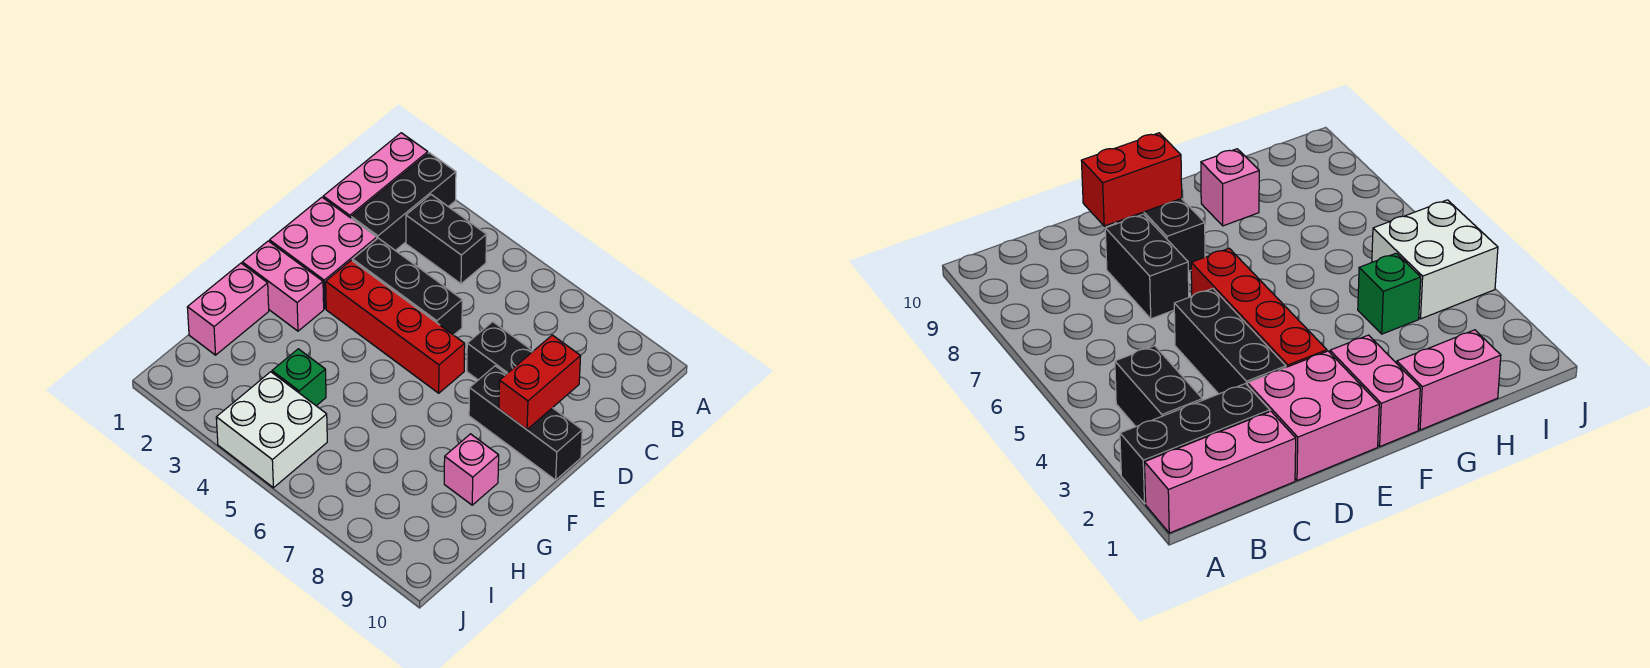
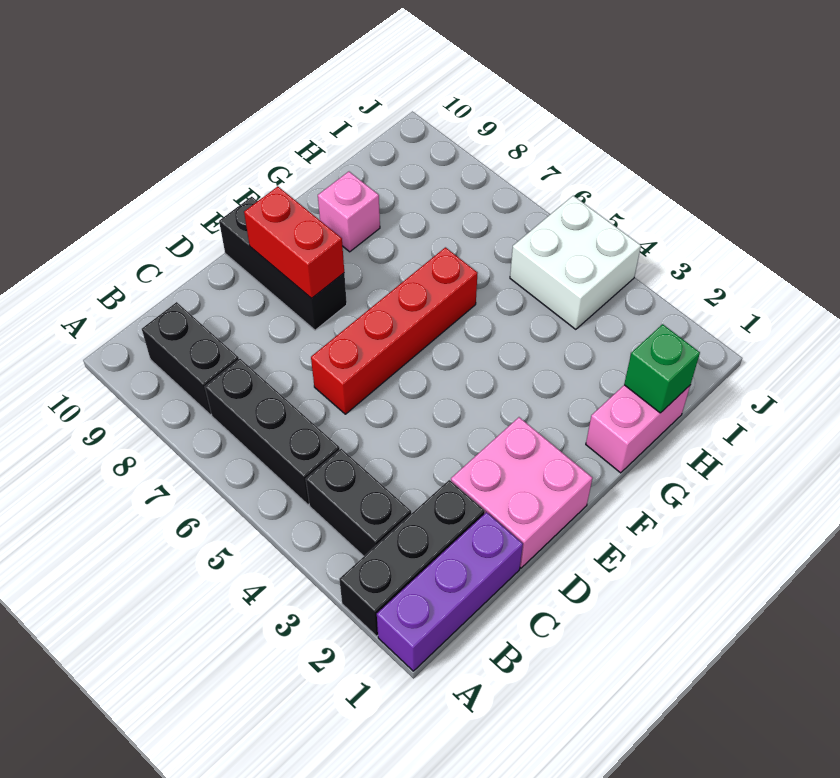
pink brick A1:C1 level 1 -> purple brick A1:C1 level 1
black brick D3:D5 level 1 -> black brick B5:B7 level 1
black brick D7:D8 level 1 -> black brick B8:B9 level 1
red brick D9:E9 level 2 -> red brick E8:E9 level 2
red brick E3:E6 level 1 -> red brick D6:G6 level 1
pink brick F1:F2 level 1 -> none
green brick H4 level 1 -> green brick H1 level 2

